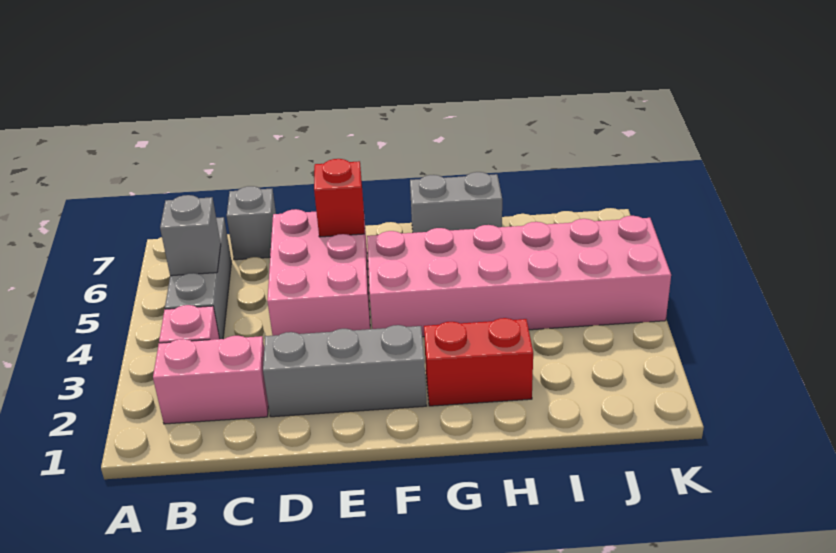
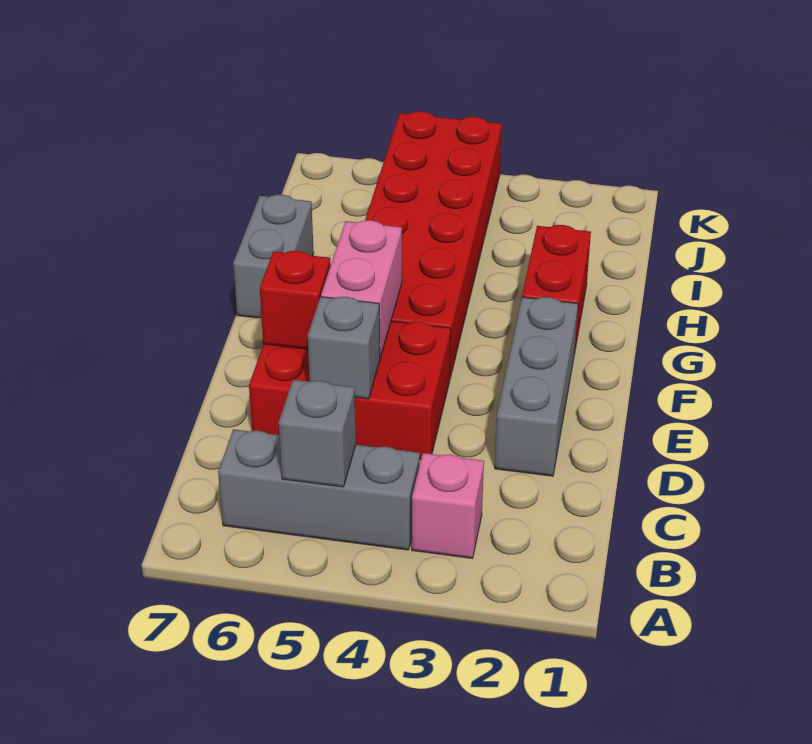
pink brick B2:C2 level 1 -> pink brick E5:F5 level 2
grey brick C7 level 1 -> grey brick D5 level 2
pink brick D4:E6 level 1 -> red brick D4:E6 level 1
pink brick F4:K5 level 1 -> red brick F4:K5 level 1

